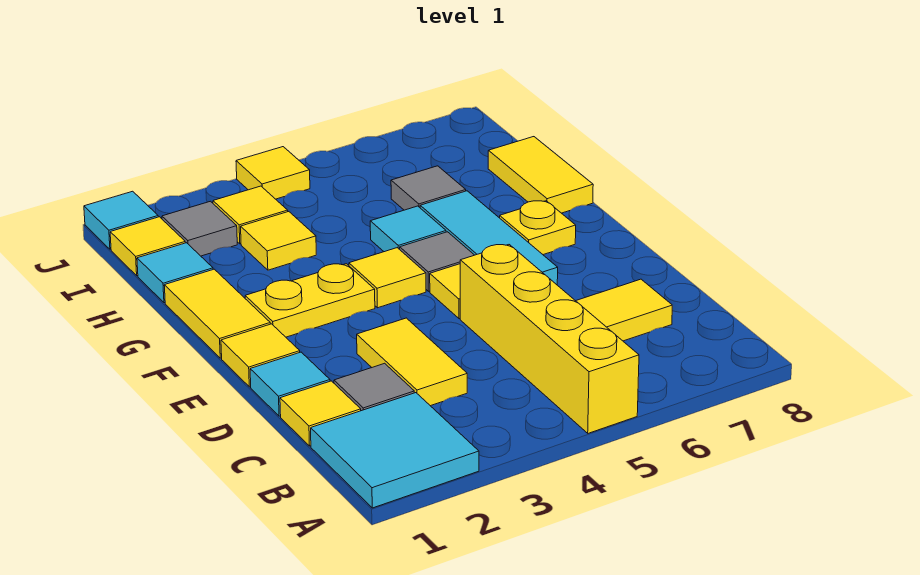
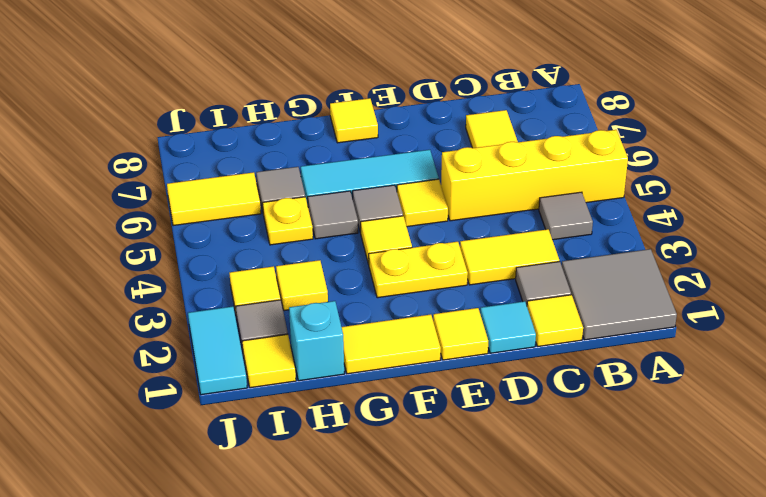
cyan tile A1:B2 level 1 -> grey tile A1:B2 level 1
none -> grey tile B4 level 1
yellow plate F2:F3 level 1 -> yellow plate E3:F3 level 1
yellow plate F7 level 1 -> yellow plate H5 level 1
cyan tile G5 level 1 -> grey tile G5 level 1
yellow tile G8:H8 level 1 -> yellow tile I6:J6 level 1
cyan tile H1 level 1 -> cyan brick H1 level 1
cyan tile J1 level 1 -> cyan tile J1:J2 level 1
yellow tile J4 level 1 -> yellow tile F8 level 1

